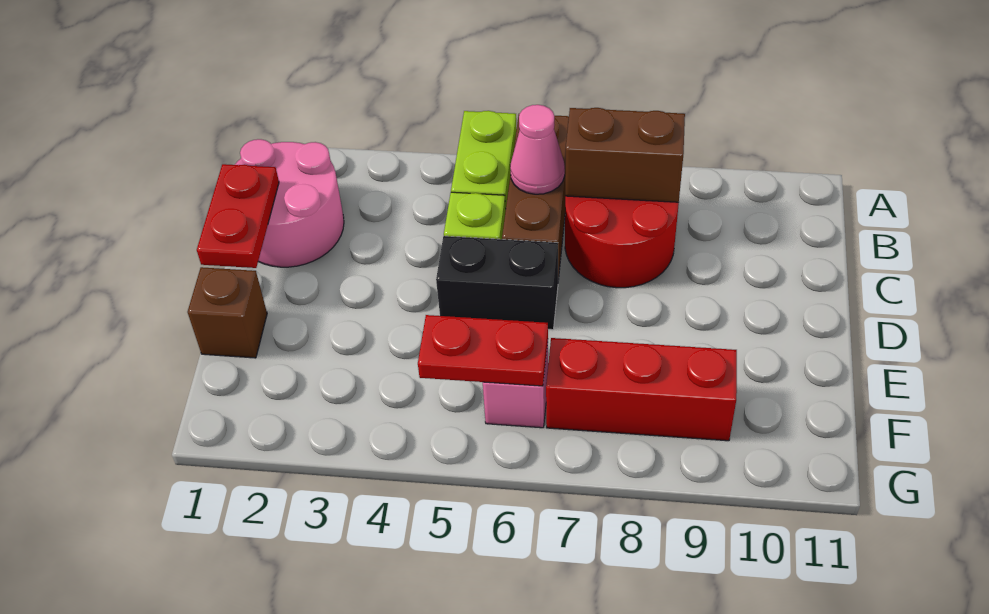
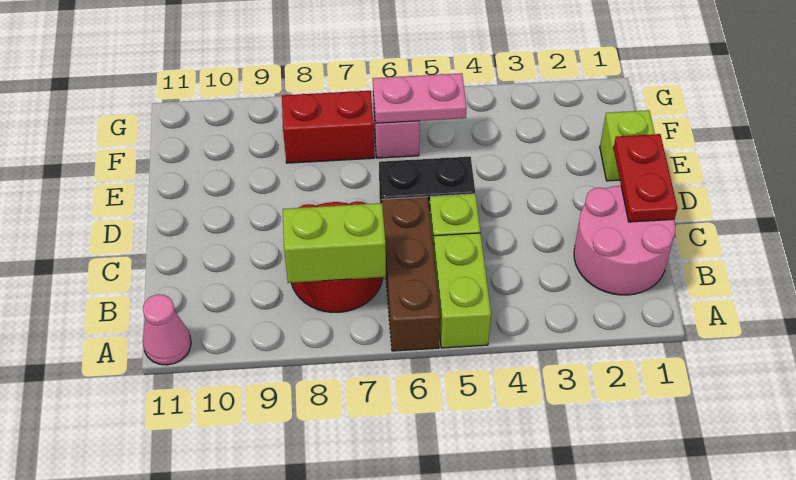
pink cone B6 level 2 -> pink cone A11 level 1
brown brick B7:B8 level 2 -> lime brick B7:B8 level 2
brown brick E1 level 1 -> lime brick E1 level 1
red plate F5:F6 level 2 -> pink plate F5:F6 level 2
red brick F7:F9 level 1 -> red brick F7:F8 level 1

